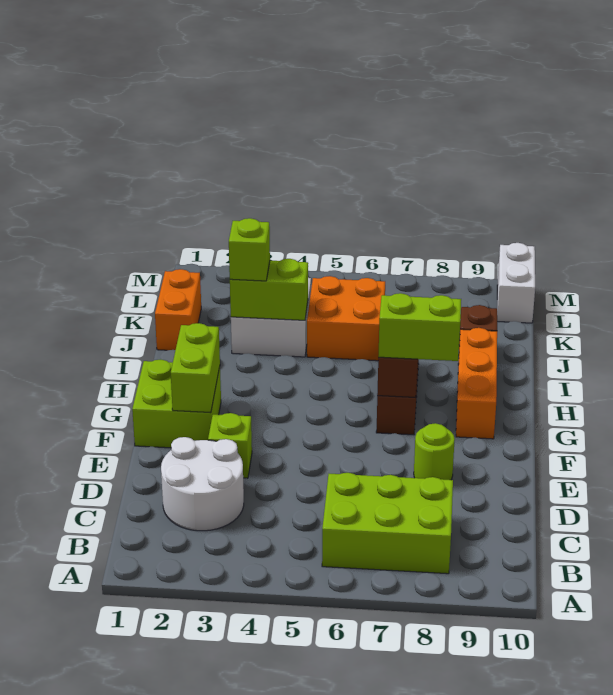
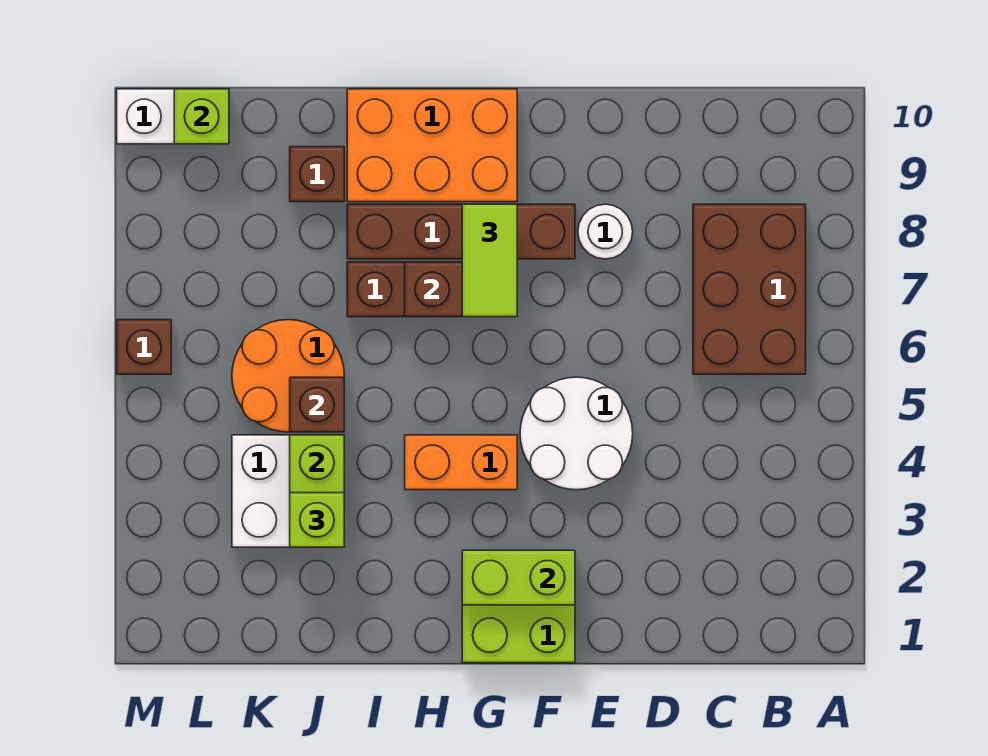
lime brick B6:C8 level 1 -> brown brick B6:C8 level 1
white round brick C2:D3 level 1 -> white round brick E4:F5 level 1
lime brick E3 level 1 -> lime brick L10 level 2
lime round brick E8 level 1 -> white round brick E8 level 1
none -> brown brick F8:I8 level 1
lime brick G7:G8 level 3 -> lime tile G7:G8 level 3
orange brick G9:I9 level 1 -> orange brick G9:I10 level 1
orange brick J1:K1 level 1 -> orange brick G4:H4 level 1
orange brick J5:K6 level 1 -> orange round brick J5:K6 level 1
none -> brown brick J5 level 2
none -> brown brick M6 level 1

